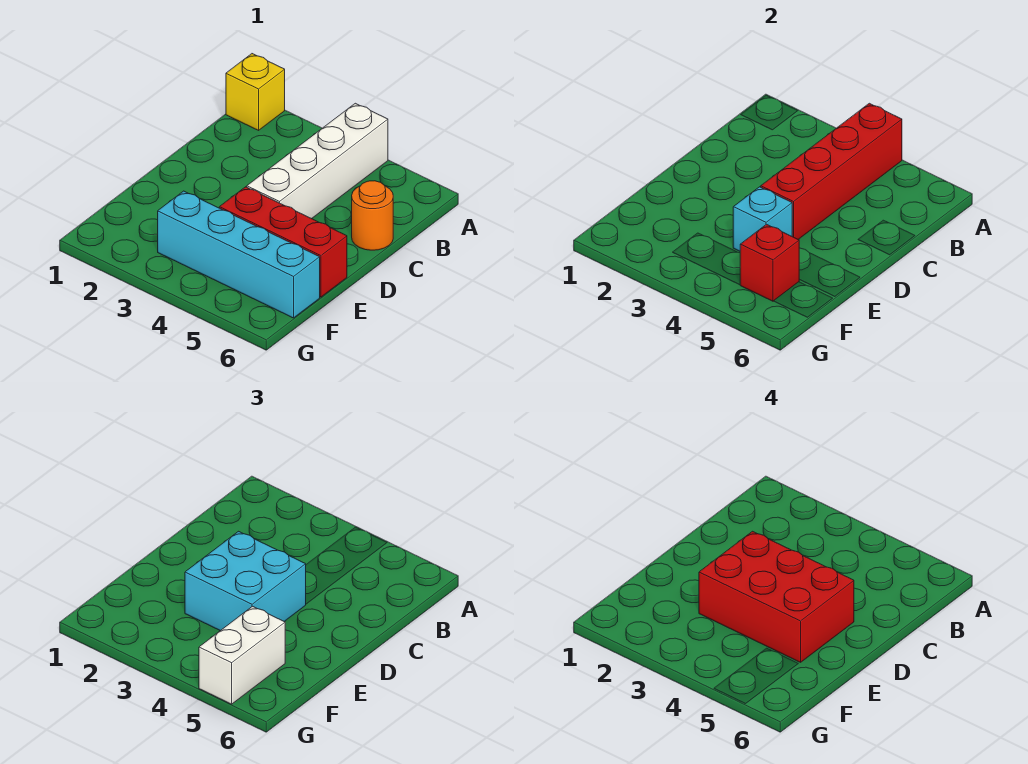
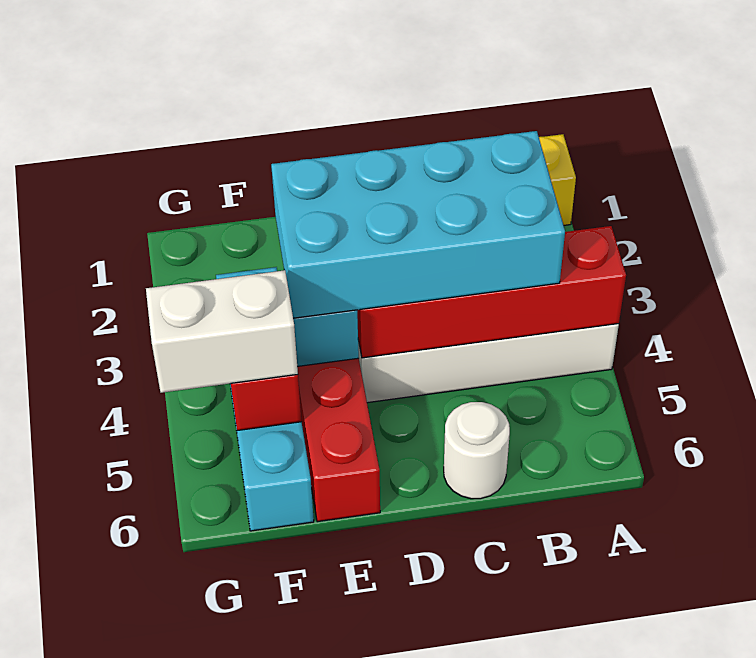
orange round brick C6 level 1 -> white round brick C6 level 1
cyan brick D3:E4 level 3 -> cyan brick B3:E4 level 3
red brick D3:E5 level 4 -> none

